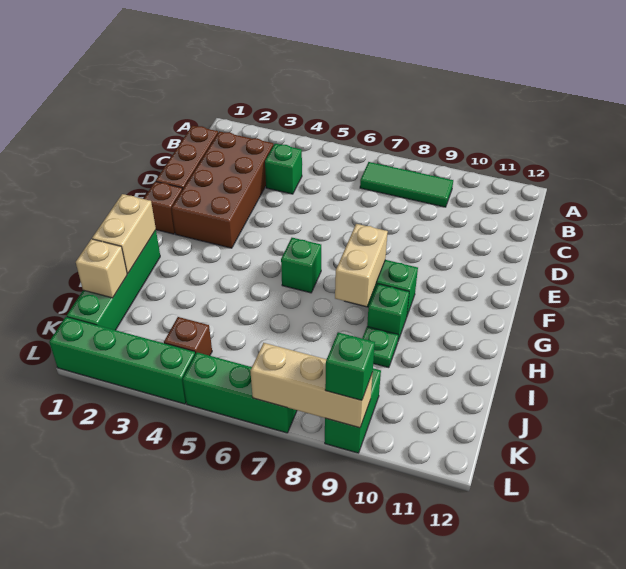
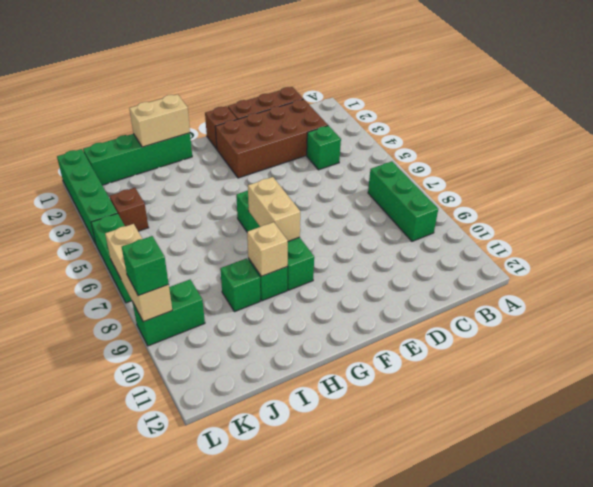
green tile B7:B9 level 1 -> green brick B7:B9 level 1
tan brick G8:H8 level 2 -> tan brick G7:G8 level 2
green plate I9 level 1 -> green brick I9 level 1
tan brick J1 level 2 -> tan brick H9 level 2

